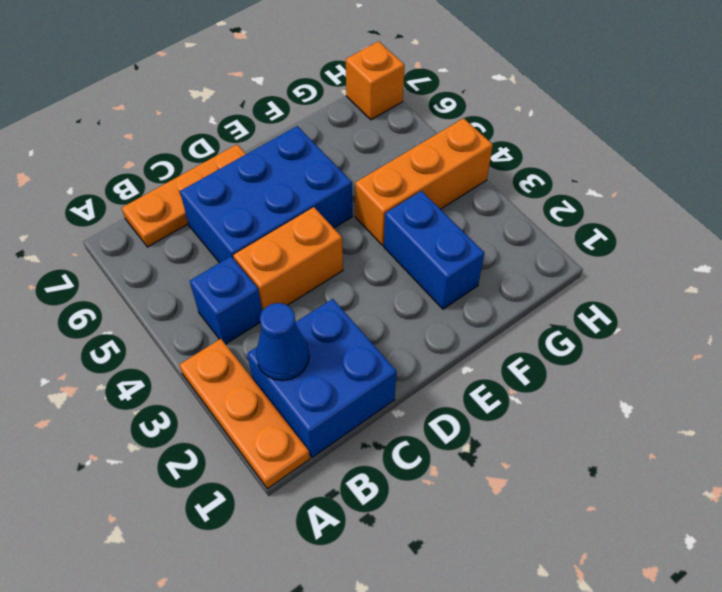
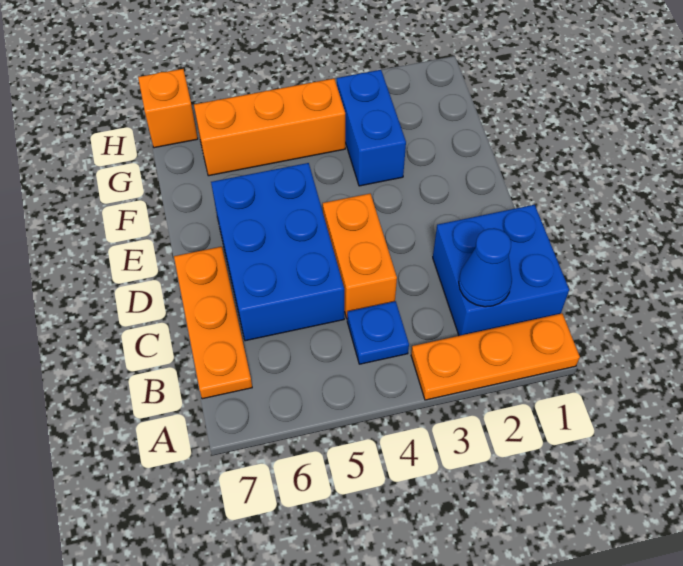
blue brick B4 level 1 -> blue plate B4 level 1
blue brick F2:F3 level 1 -> blue brick F3:G3 level 1
orange brick F4:H4 level 1 -> orange brick G4:G6 level 1

